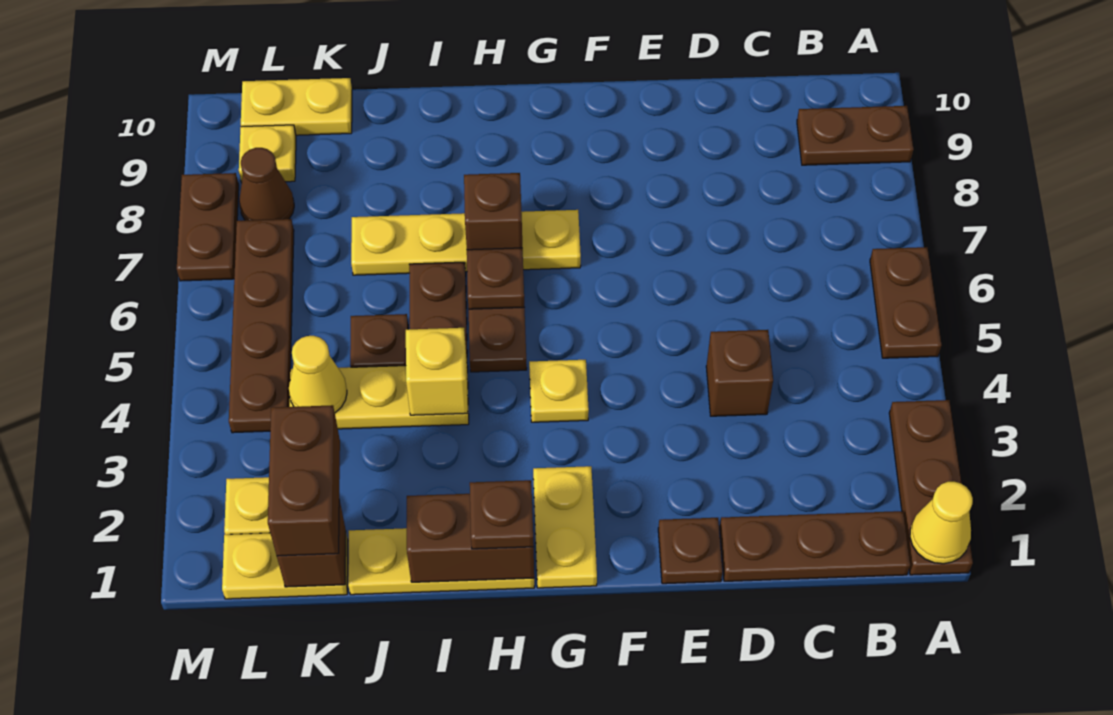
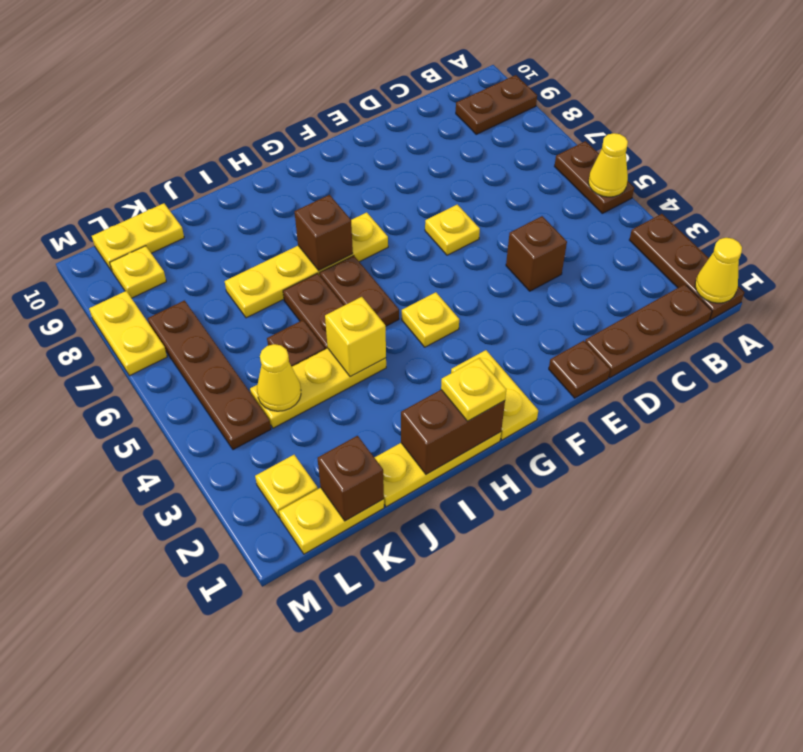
none -> yellow cone A5 level 2
none -> yellow plate E6 level 1
brown plate H1 level 3 -> yellow plate H1 level 3
brown plate H6 level 2 -> none
brown brick K1:K2 level 3 -> none
brown cone L8 level 1 -> none
brown plate M7:M8 level 1 -> yellow plate M7:M8 level 1

